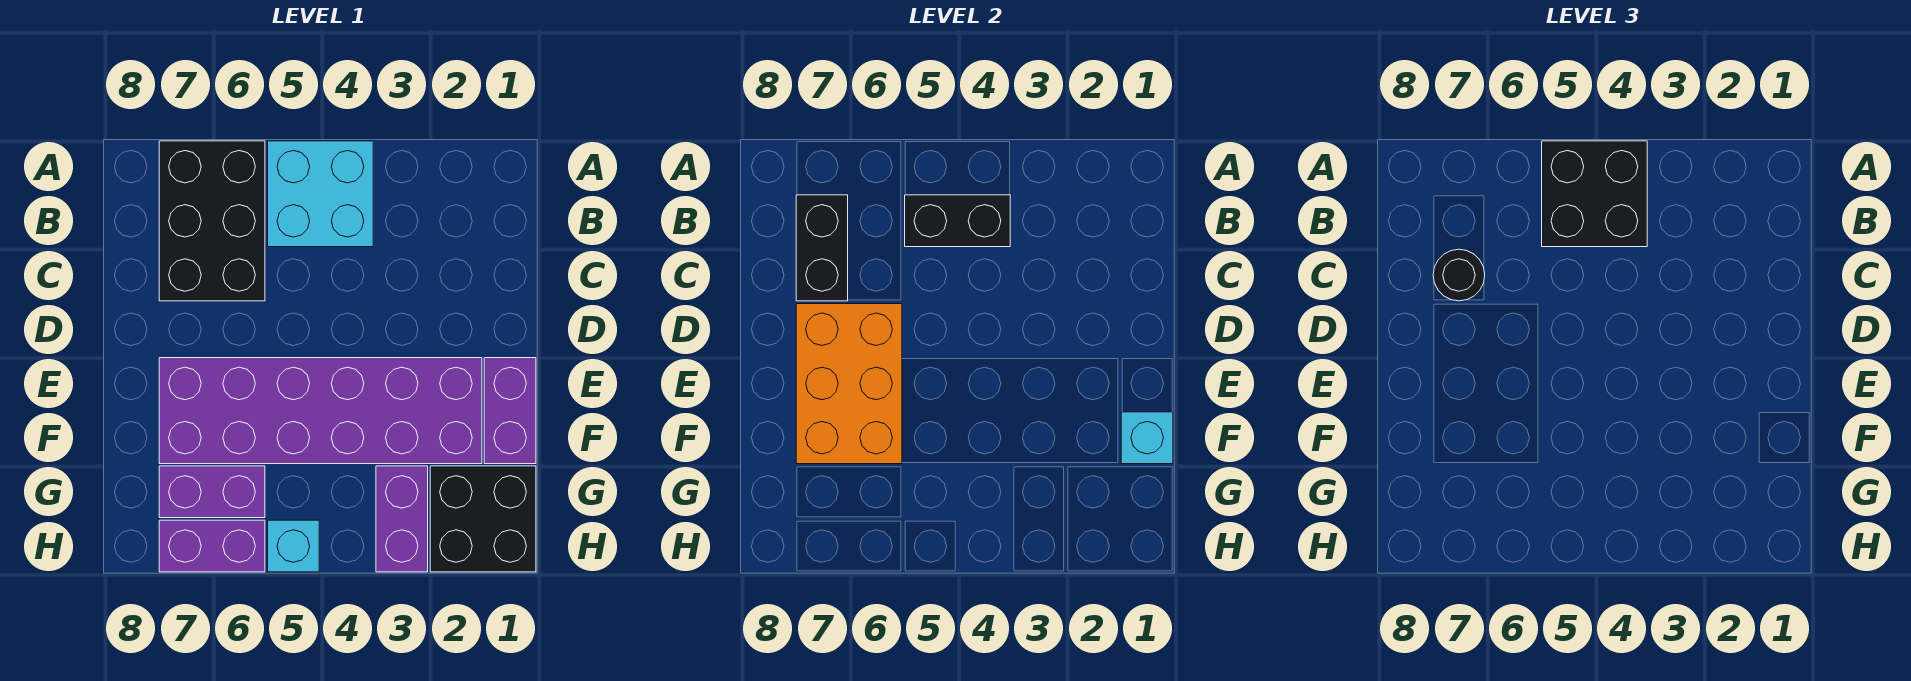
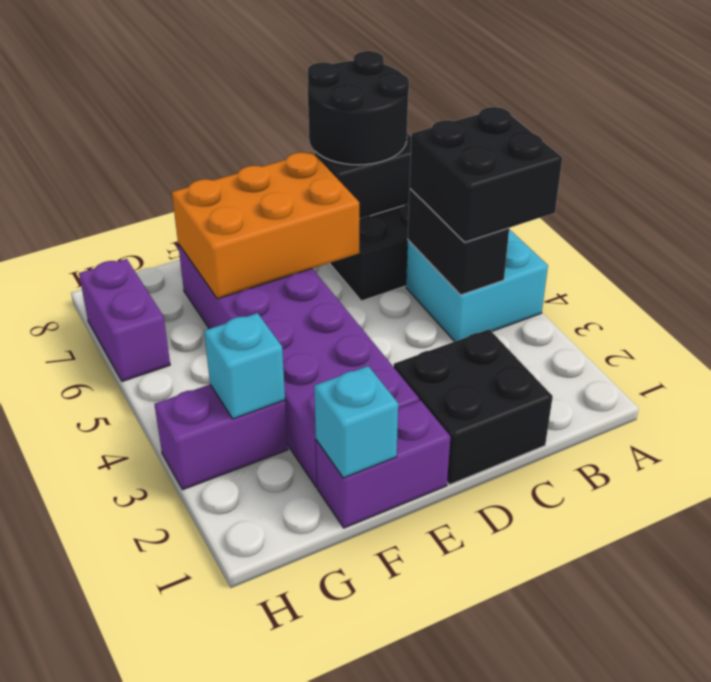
black round brick C7 level 3 -> black round brick B7:C8 level 3
black brick G1:H2 level 1 -> black brick C1:D2 level 1
purple brick G6:G7 level 1 -> none
cyan brick H5 level 1 -> cyan brick G3 level 2

